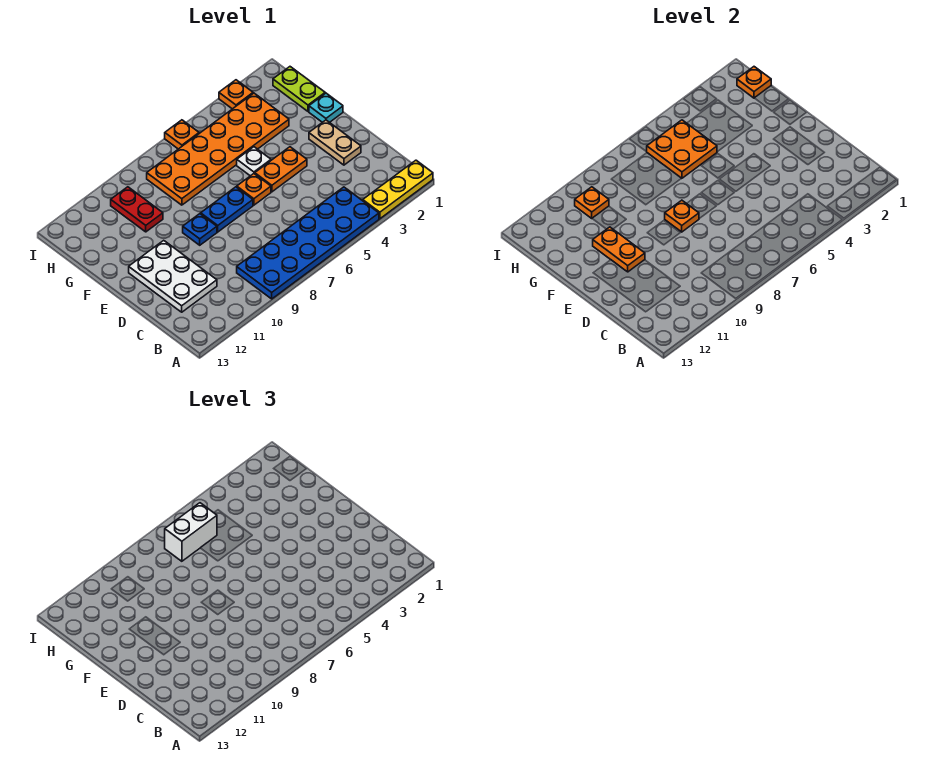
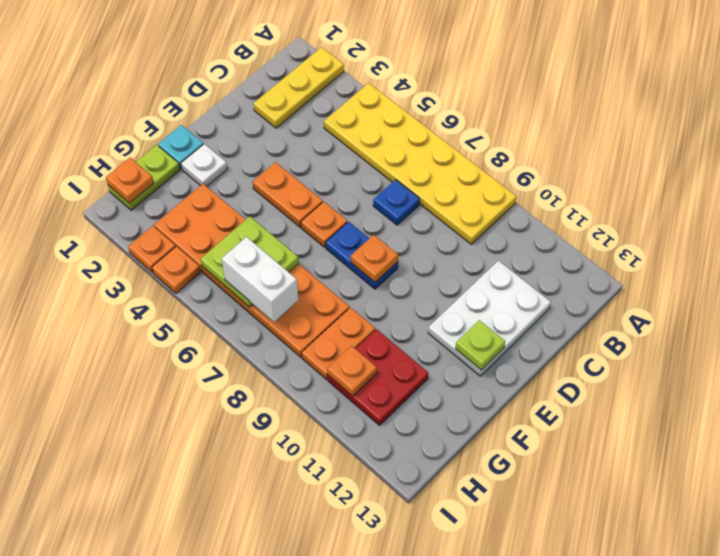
yellow plate A1:A3 level 1 -> yellow plate A2:C2 level 1
blue plate A4:B9 level 1 -> yellow plate A4:B9 level 1
tan plate D2:E2 level 1 -> none
blue plate E9 level 1 -> blue plate C7 level 1
orange plate E11:F11 level 2 -> orange plate G9:H9 level 1
none -> lime plate E12 level 2
white plate F5 level 1 -> white plate F2 level 1
orange plate G5:H6 level 2 -> lime plate G5:H6 level 2
red plate G10:H10 level 1 -> red plate G10:H11 level 1
orange plate I6 level 1 -> orange plate I4 level 1

